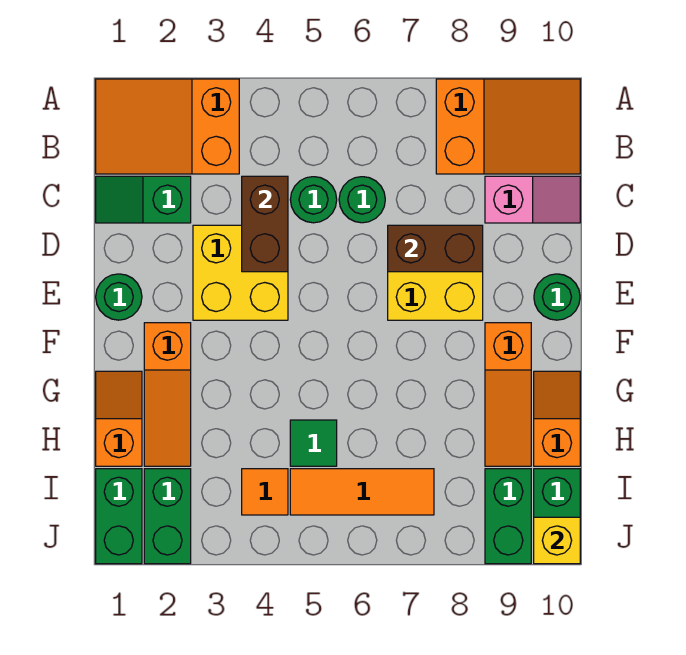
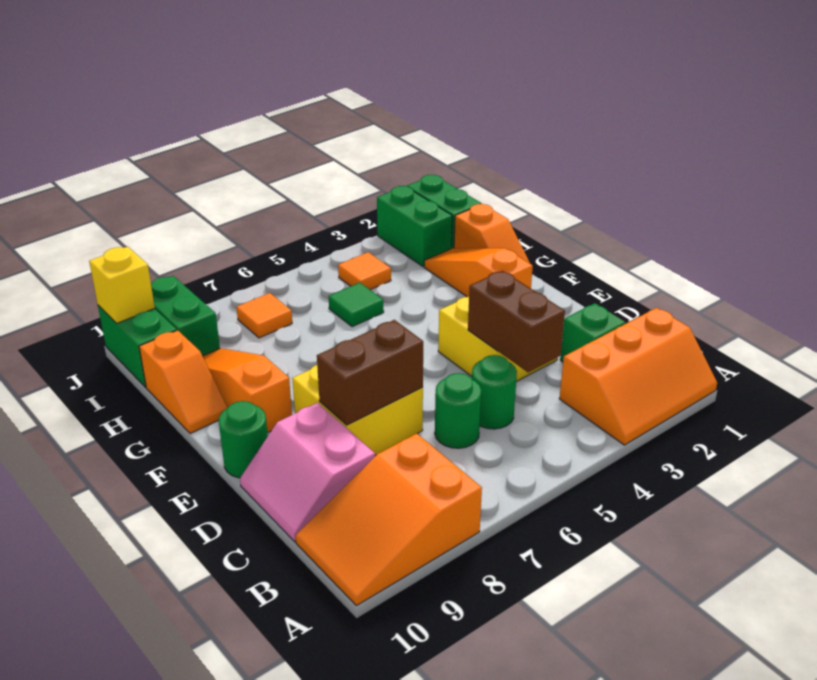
orange slope A1:B3 level 1 top 3 -> orange slope A1:B3 level 1 top B
pink slope C9:C10 level 1 top 9 -> pink slope C9:D10 level 1 top 9
green round brick E1 level 1 -> none
orange tile I5:I7 level 1 -> orange tile I7 level 1

